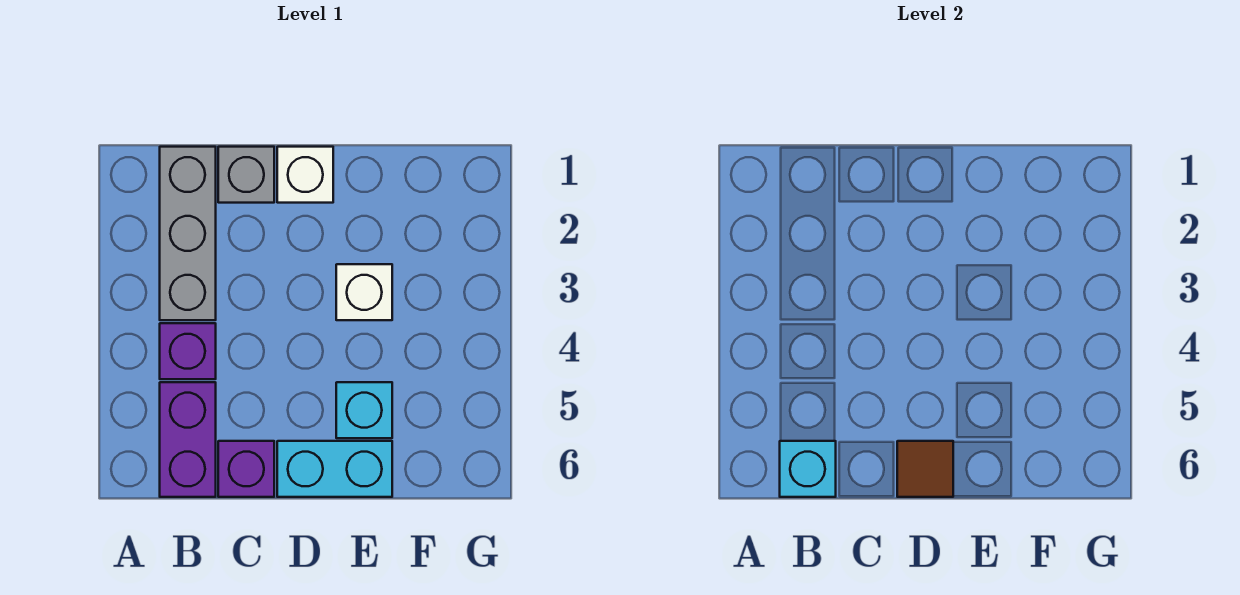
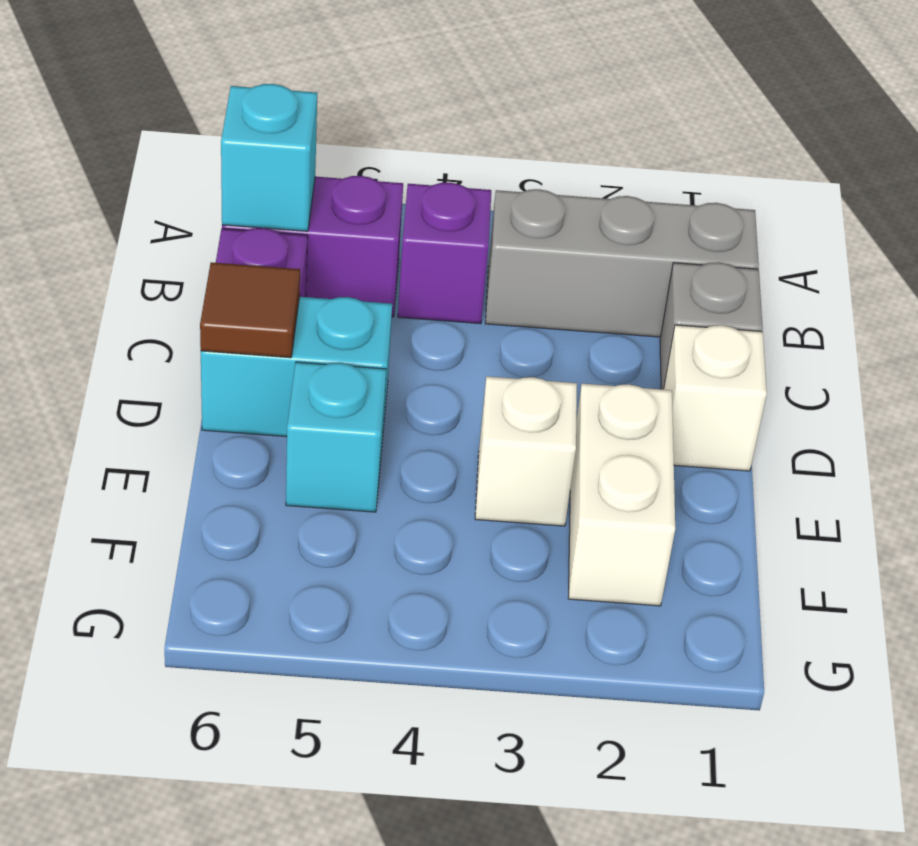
cyan brick D6:E6 level 1 -> cyan brick D5:D6 level 1
none -> white brick E2:F2 level 1

